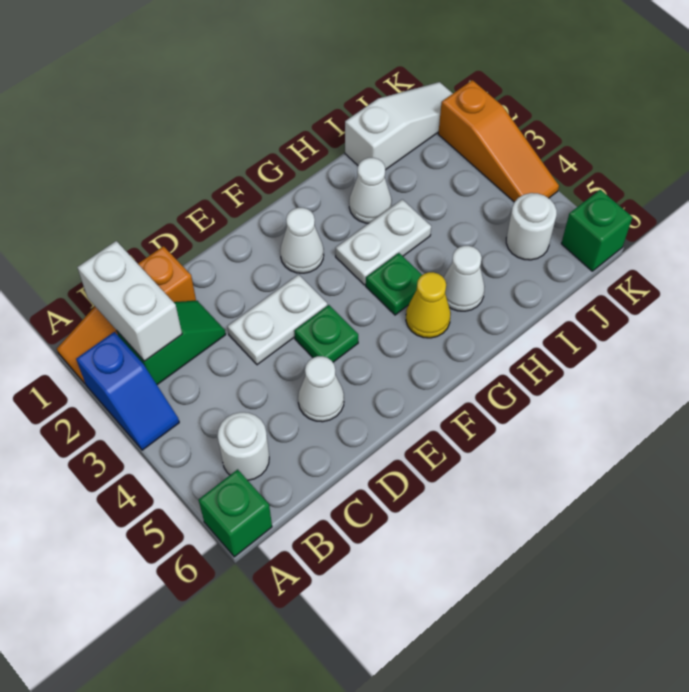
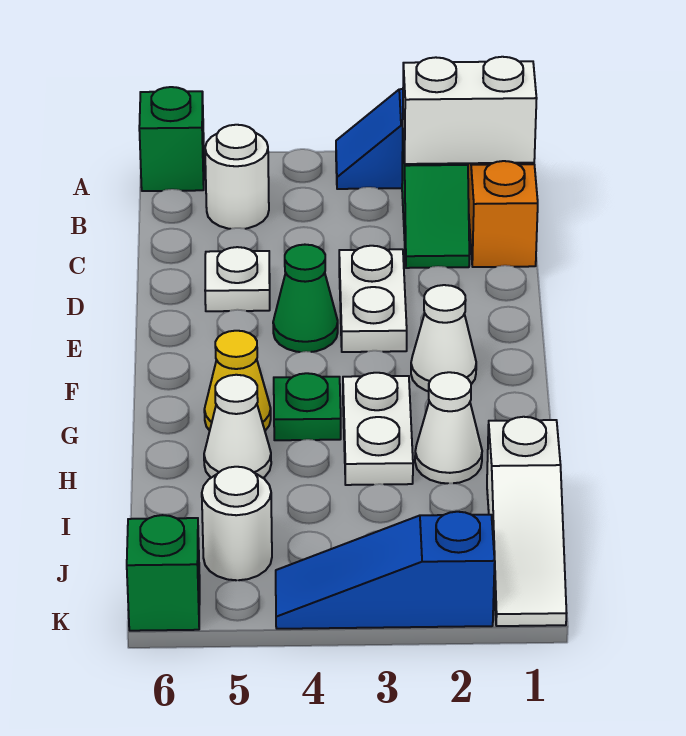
white cone D5 level 1 -> white plate D5 level 1
green plate E4 level 1 -> green cone E4 level 1
orange slope K2:K4 level 1 top 2 -> blue slope K2:K4 level 1 top 2

